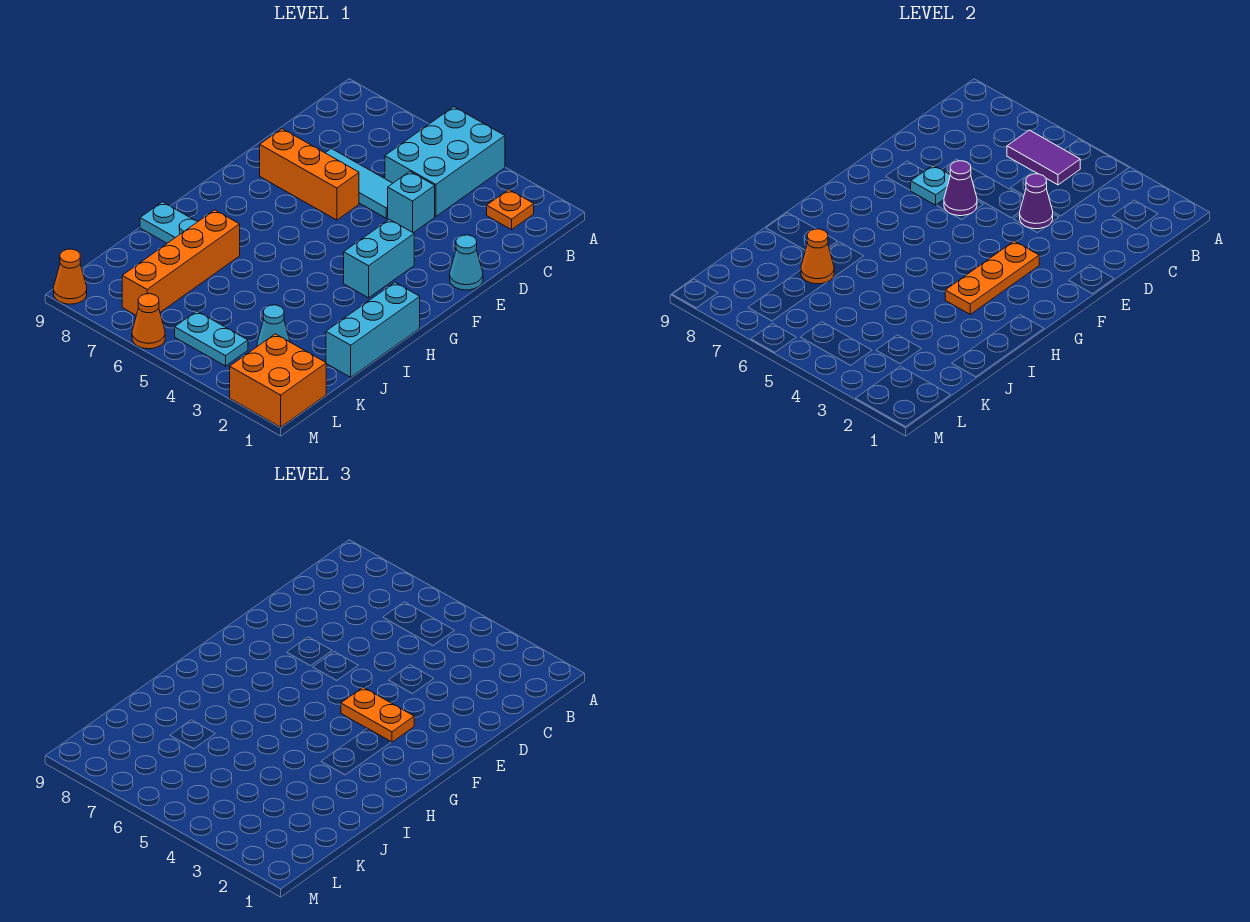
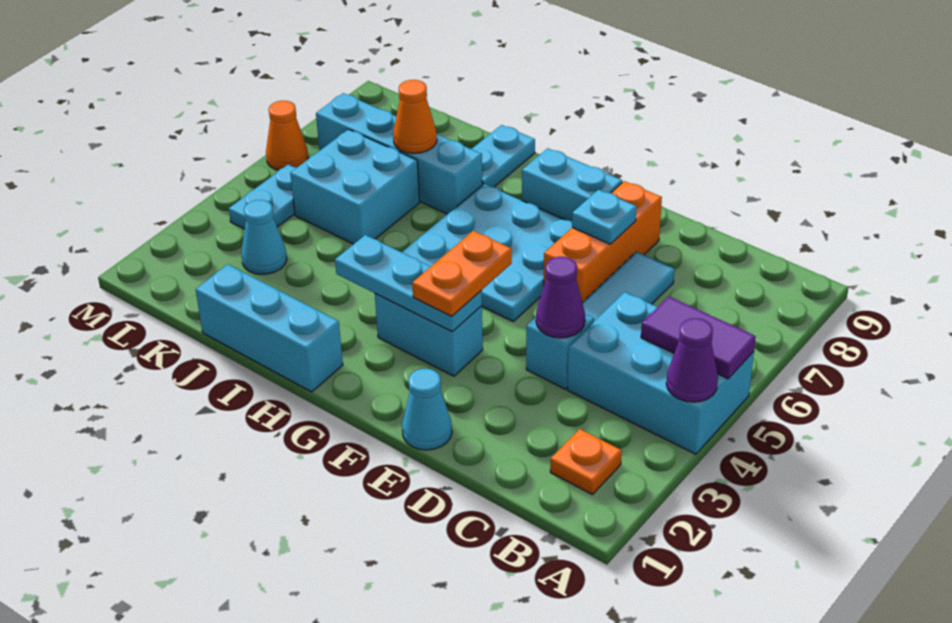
purple tile B5:B6 level 2 -> purple tile A5:B5 level 2
purple cone E6 level 2 -> purple cone A4 level 2
orange plate F3:H3 level 2 -> cyan plate F3:H3 level 2
none -> cyan plate F5:H7 level 1
none -> cyan brick F8:G8 level 1
orange brick I7:L7 level 1 -> cyan brick I7:L7 level 1
none -> cyan brick J5:K6 level 1
orange brick L1:M2 level 1 -> none
orange cone M9 level 1 -> none

